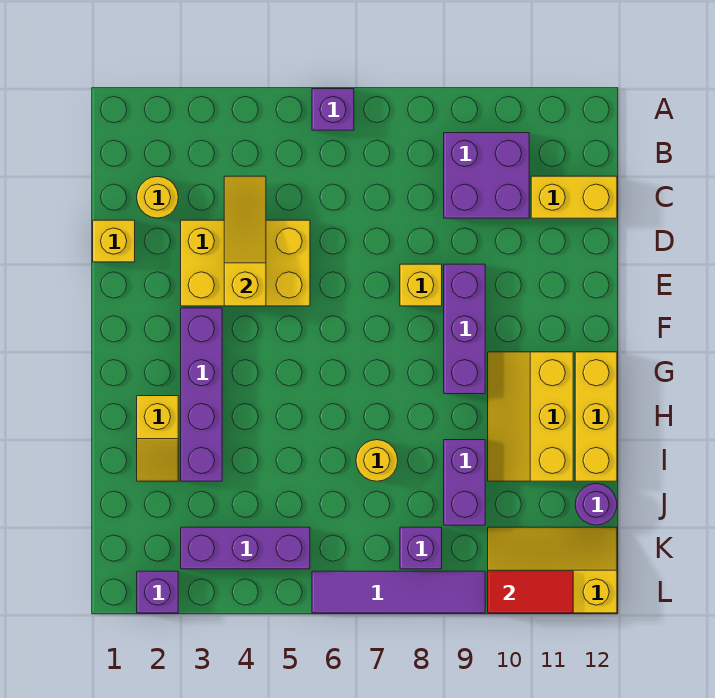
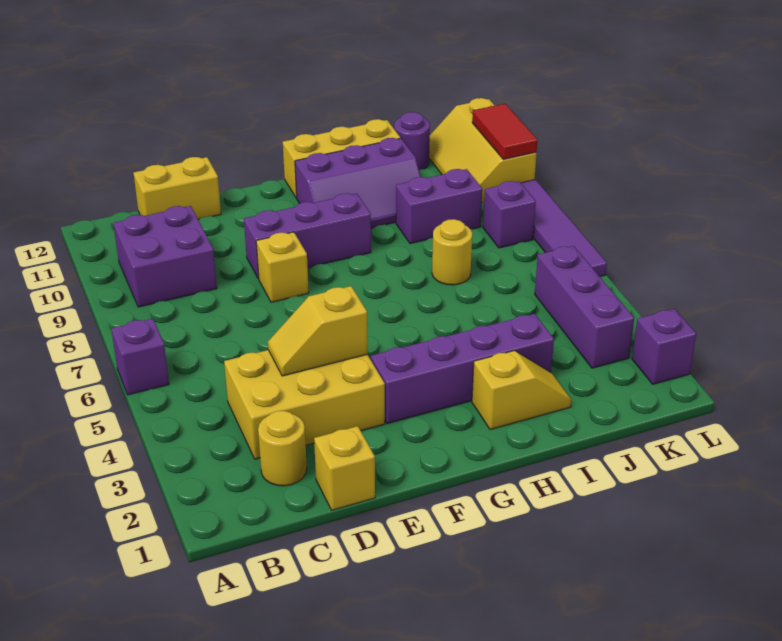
yellow slope C4:E4 level 2 top E -> yellow slope D4:E4 level 2 top E
yellow brick C11:C12 level 1 -> yellow brick C12:D12 level 1
yellow brick D3:E5 level 1 -> yellow brick C3:E4 level 1
yellow slope G10:I11 level 1 top 11 -> purple slope G10:I11 level 1 top 11

